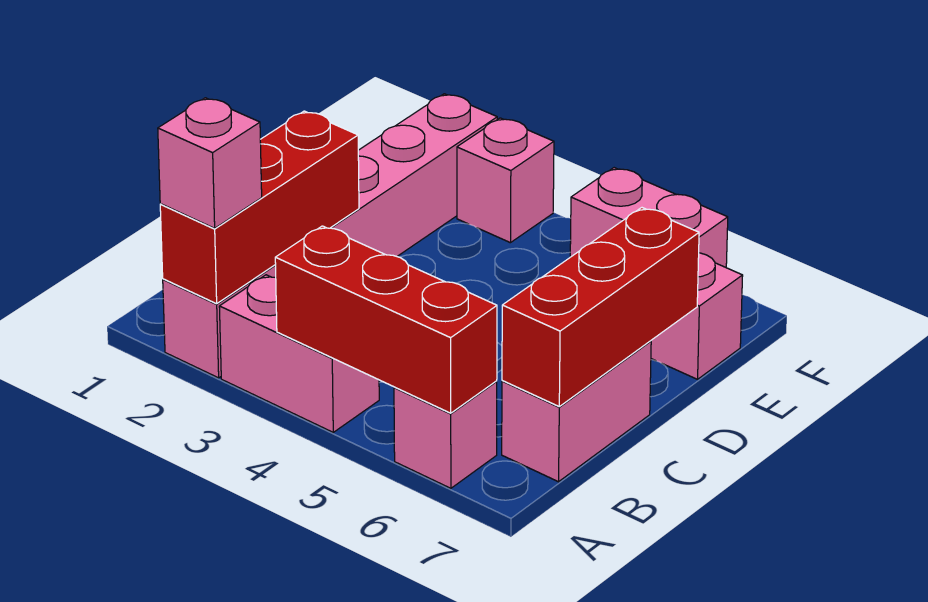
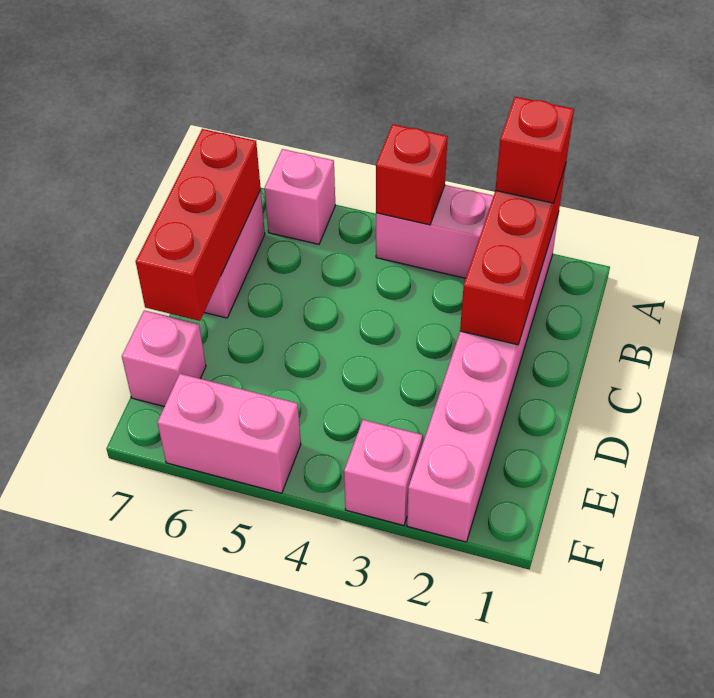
pink brick A2 level 3 -> red brick A2 level 3
red brick A4:A6 level 2 -> red brick A4 level 2

